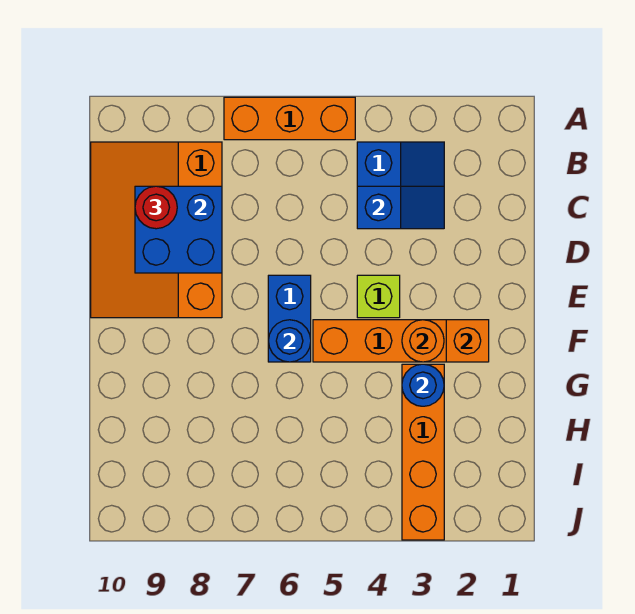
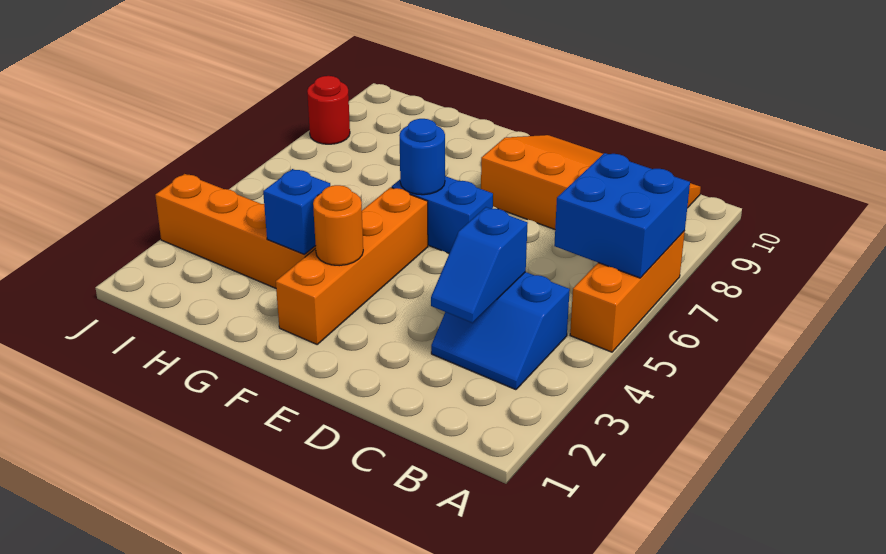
blue brick C8:D9 level 2 -> blue brick A6:B7 level 2
red round brick C9 level 3 -> red round brick J8 level 1
lime brick E4 level 1 -> none
orange brick F2 level 2 -> none
blue round brick G3 level 2 -> blue brick G3 level 2

